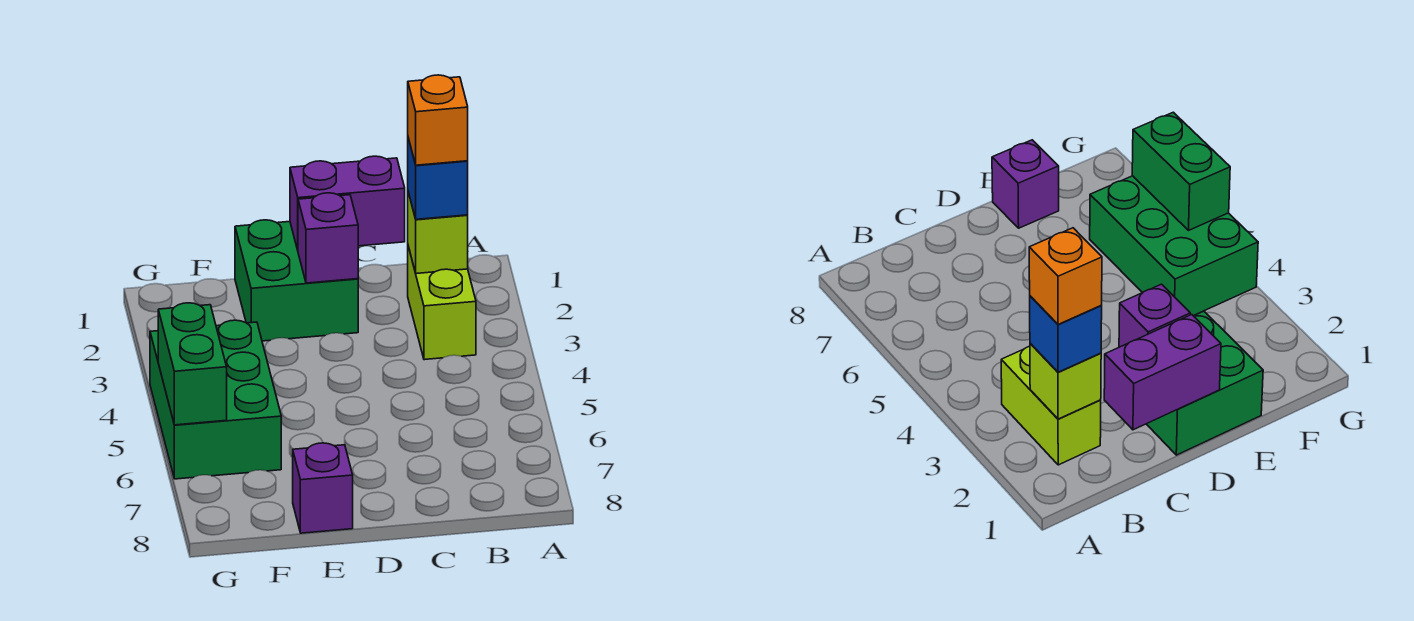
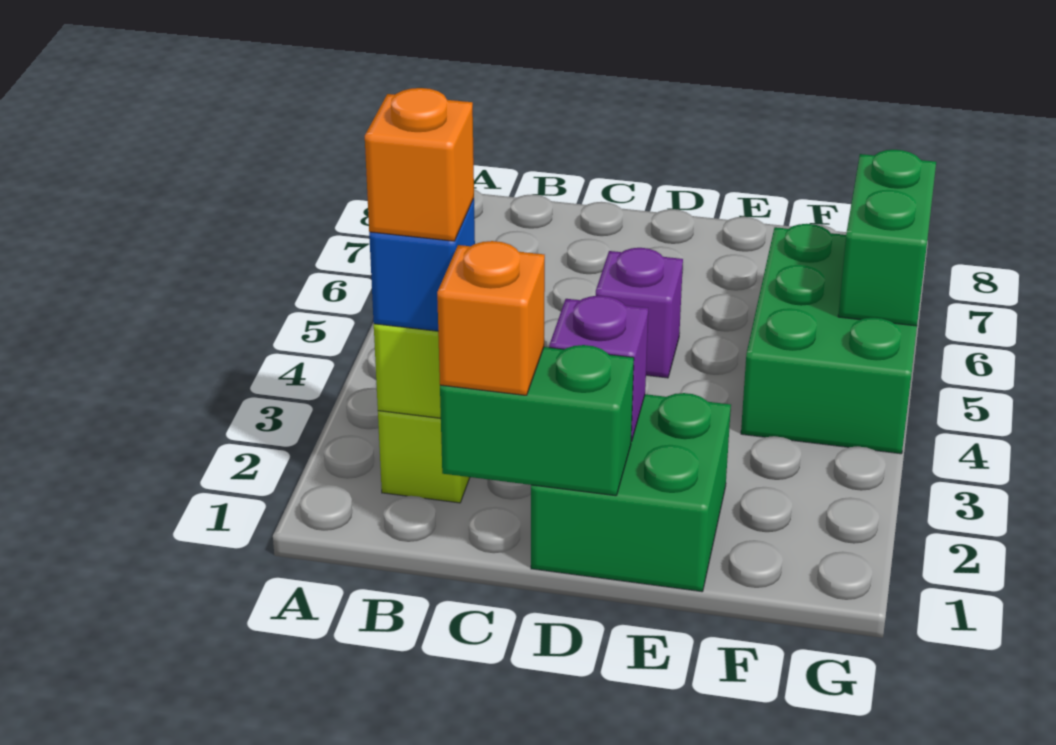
purple brick C1:D1 level 2 -> green brick C1:D1 level 2
none -> orange brick C1 level 3
purple brick E8 level 1 -> purple brick D5 level 1

